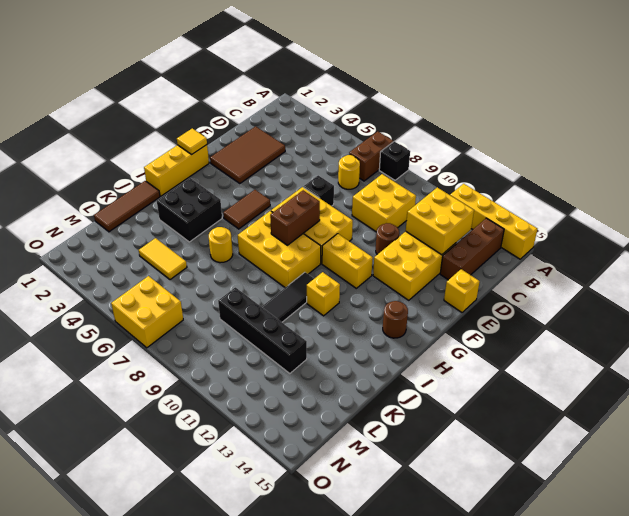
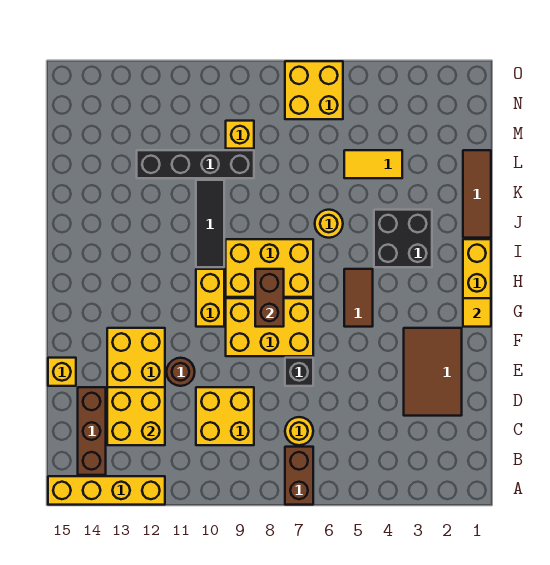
black brick A8 level 1 -> none
yellow brick G10:G11 level 1 -> yellow brick G10:H10 level 1
brown round brick H14 level 1 -> none
yellow brick I11 level 1 -> yellow brick M9 level 1

